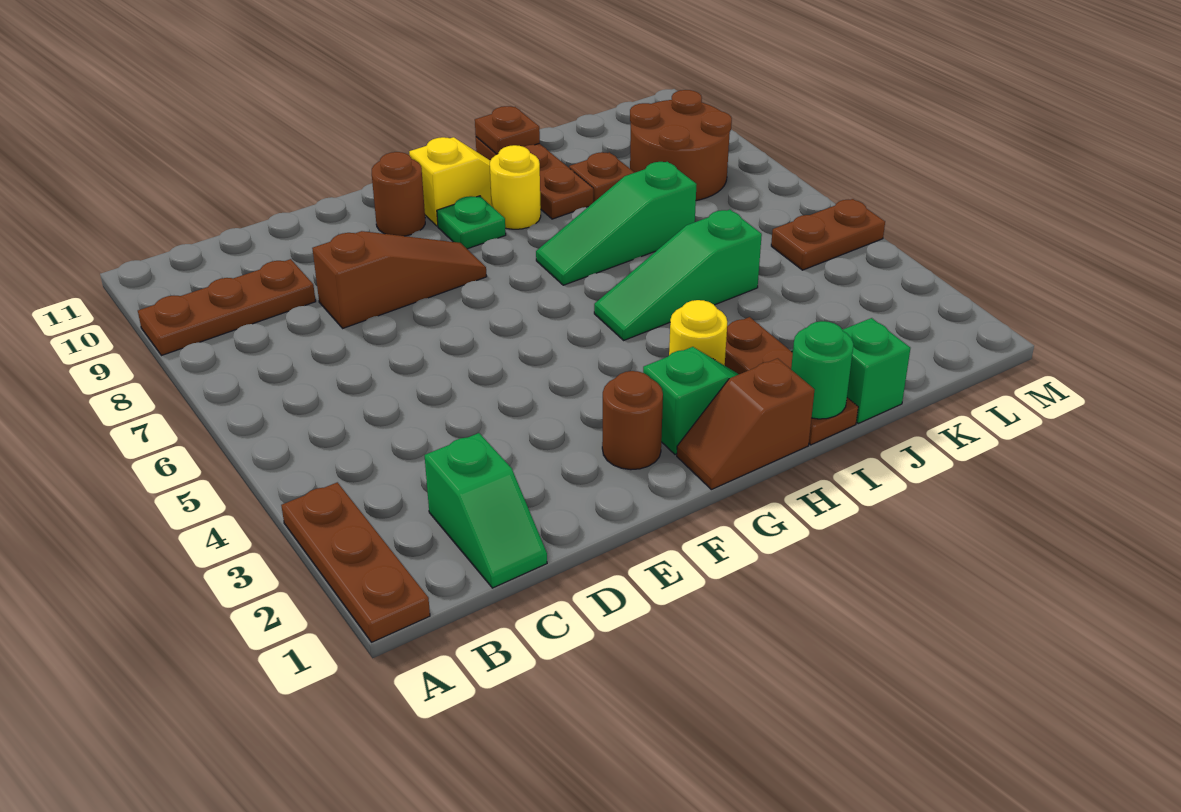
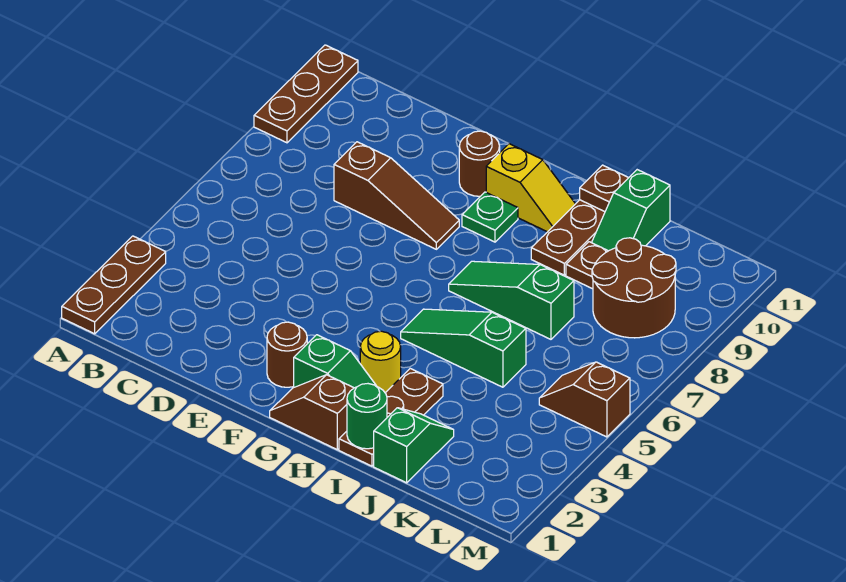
brown plate A9:C9 level 1 -> brown plate A9:A11 level 1
green slope C1:C2 level 1 top 2 -> green slope J10:J11 level 1 top 11
yellow round brick H9 level 1 -> none
brown plate L5:M5 level 1 -> brown slope L5:M5 level 1 top M

